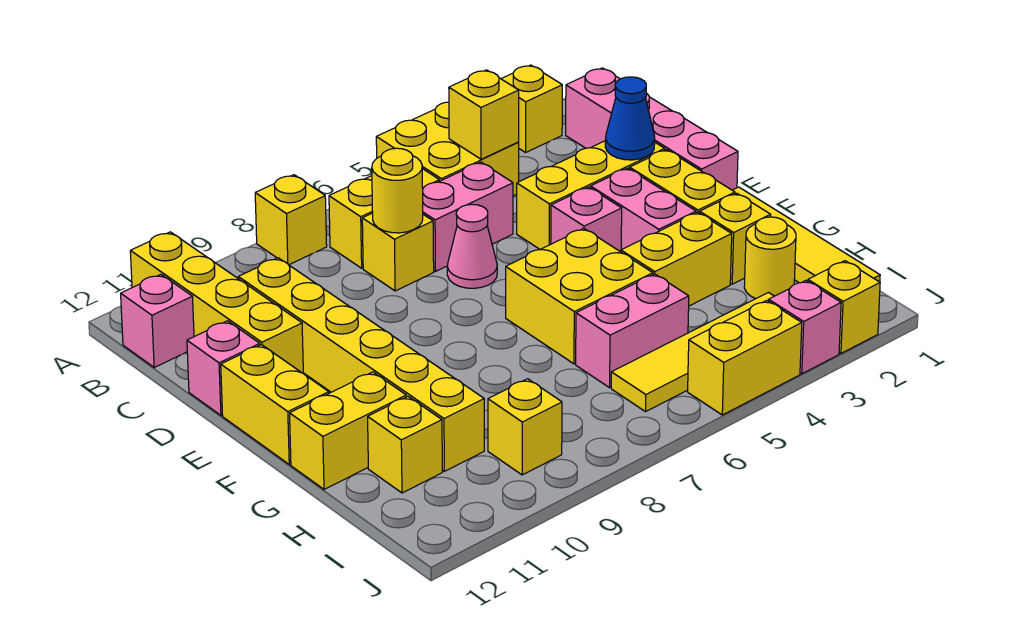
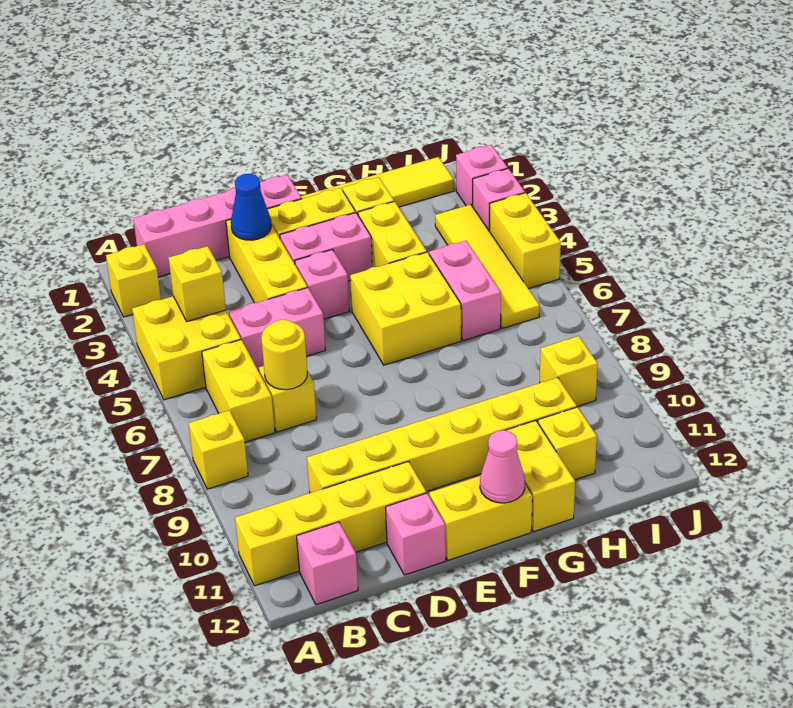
pink brick C5:C6 level 1 -> pink brick C5:D5 level 1
pink cone D6 level 1 -> pink cone F12 level 2
yellow round brick H2 level 1 -> none
yellow brick J2 level 1 -> pink brick J2 level 1

